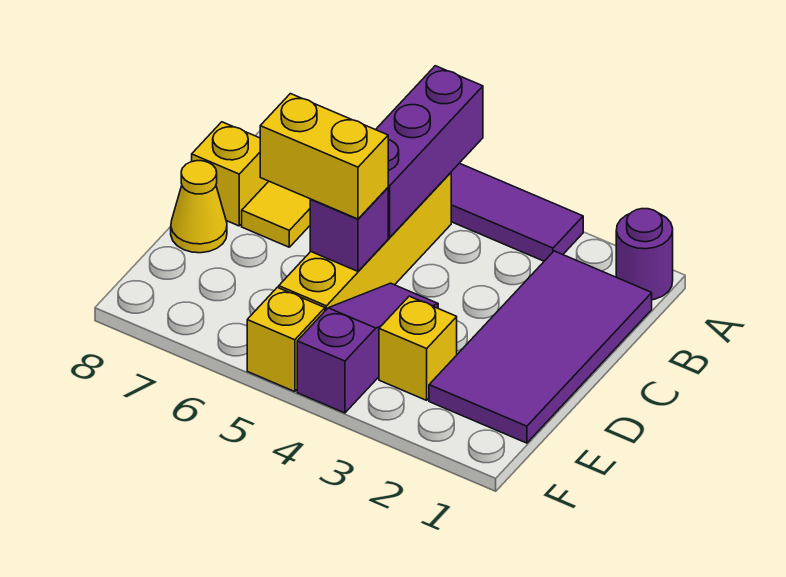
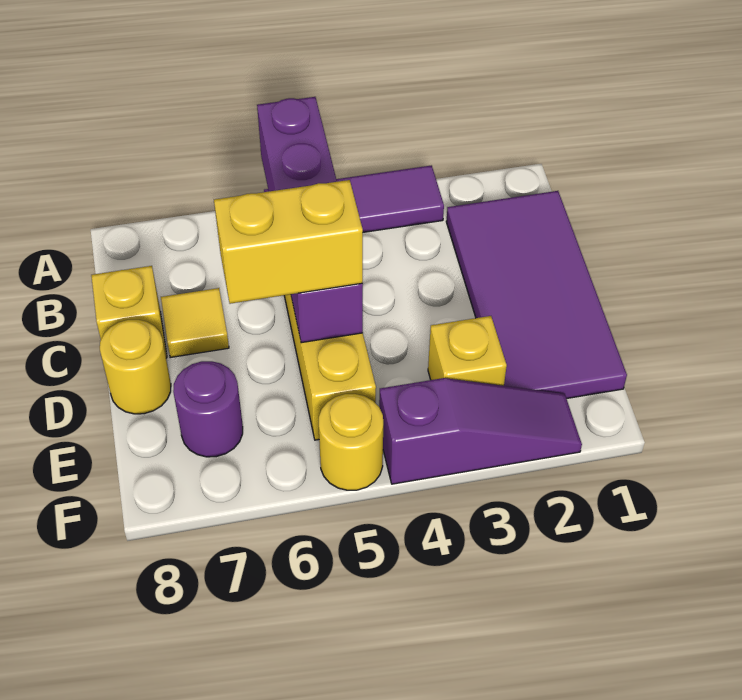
purple round brick A1 level 1 -> purple round brick E7 level 1
purple slope D4:F4 level 1 top F -> purple slope F2:F4 level 1 top 4
yellow cone D8 level 1 -> yellow round brick D8 level 1
yellow brick F5 level 1 -> yellow round brick F5 level 1

